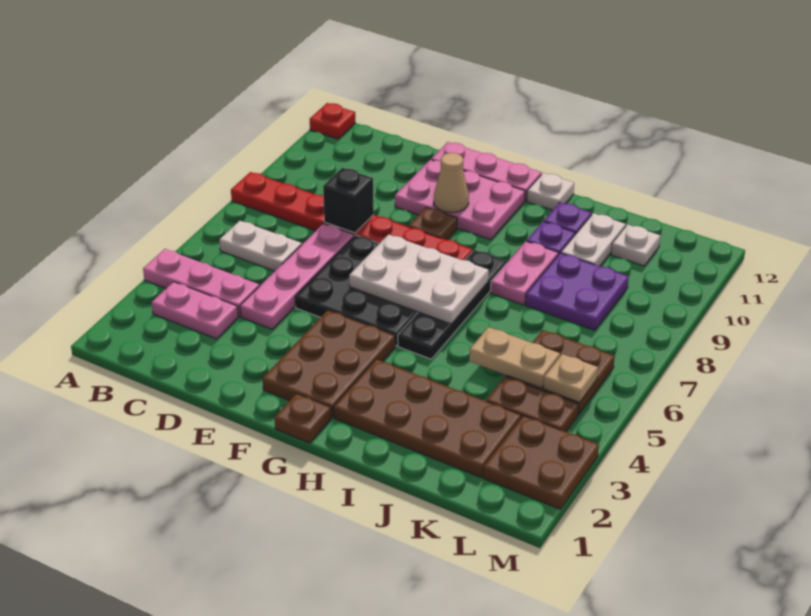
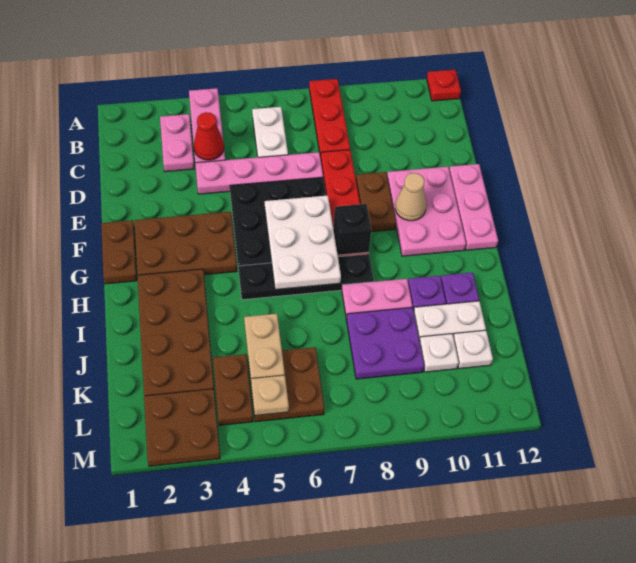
none -> red cone C4 level 2
black brick D8 level 2 -> black brick G8 level 2
brown plate F9 level 1 -> brown plate E9:F9 level 1
brown plate G1 level 1 -> brown plate F1:G1 level 1
white plate H12 level 1 -> white plate K10 level 1

